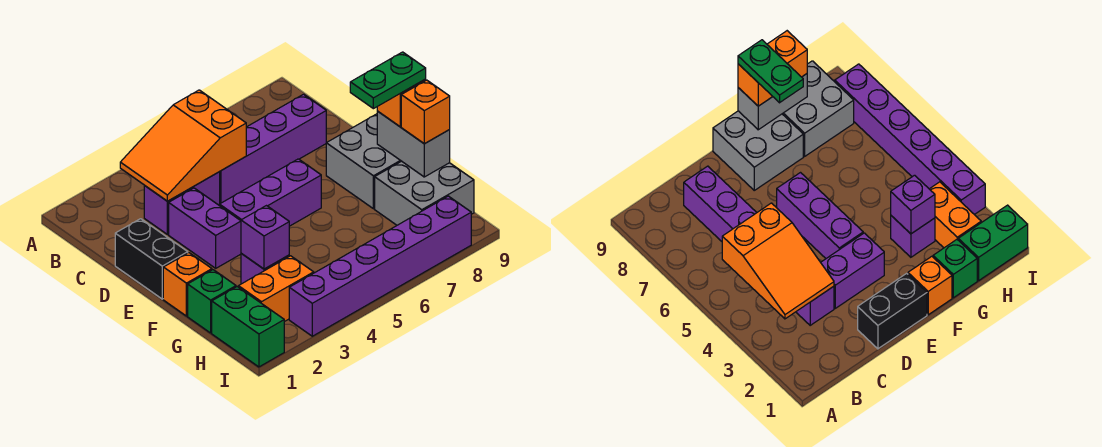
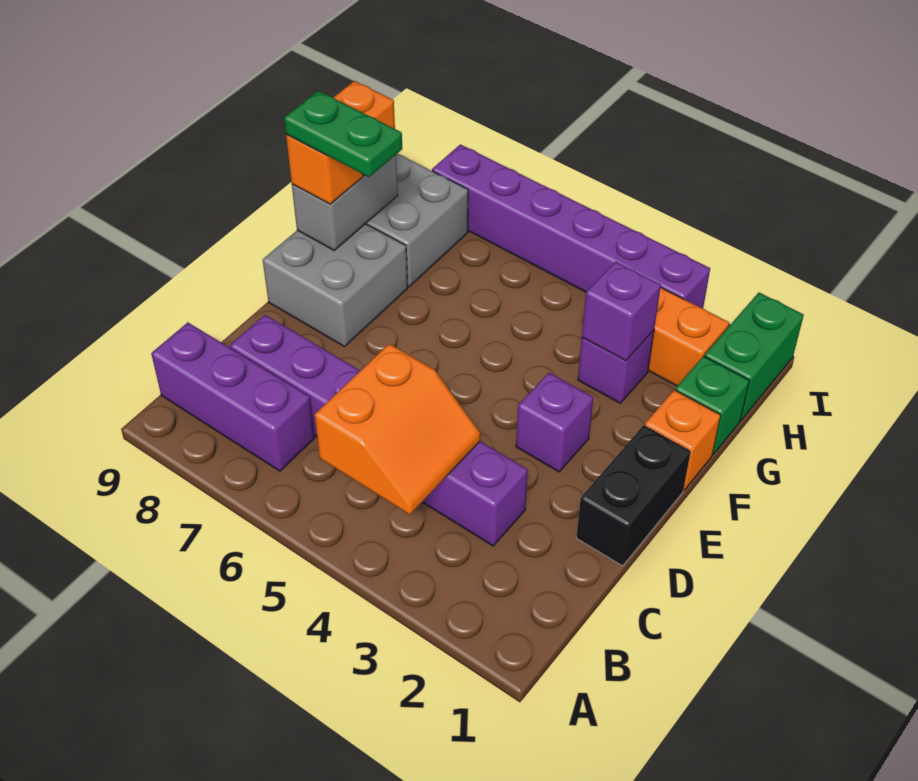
orange slope B3:C5 level 2 top 5 -> orange slope B4:C5 level 2 top 5
purple brick D3:E3 level 1 -> purple brick E3 level 1
purple brick E4:E6 level 1 -> purple brick B7:B9 level 1

